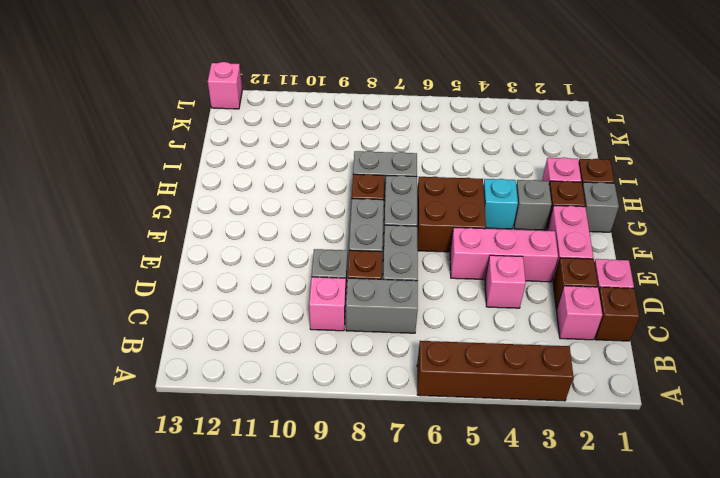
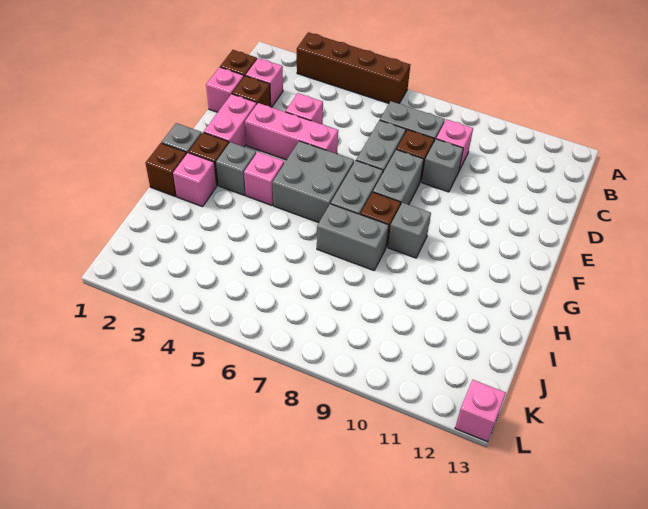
brown brick F5:G6 level 1 -> grey brick F5:G6 level 1
cyan brick G4 level 1 -> pink brick G4 level 1
none -> grey brick G9 level 1

